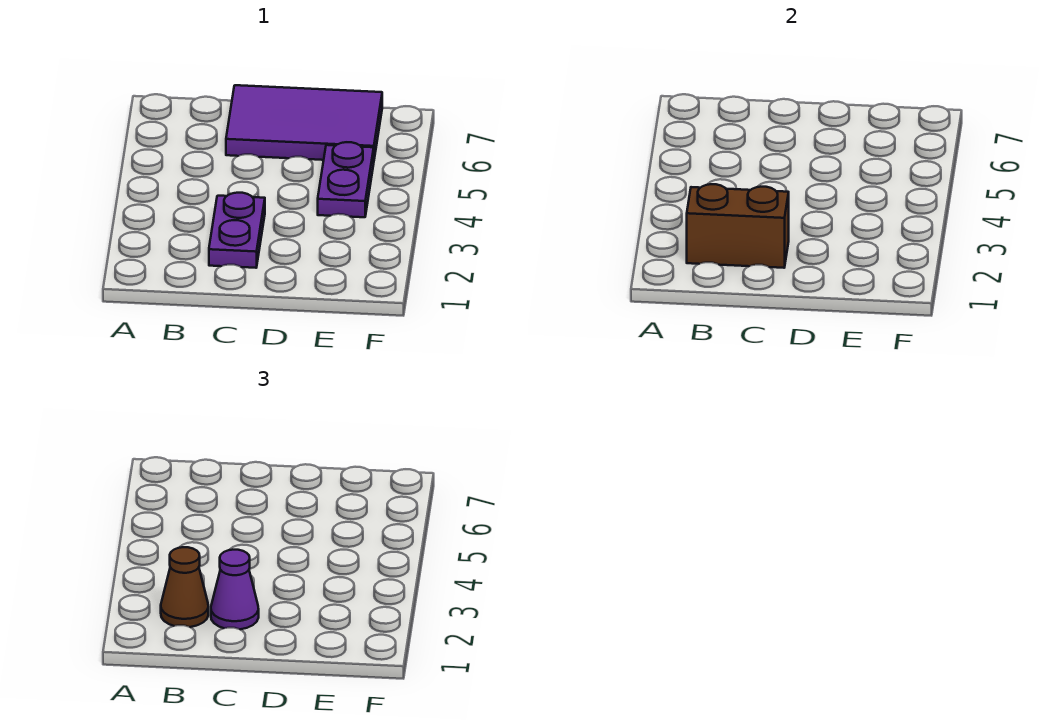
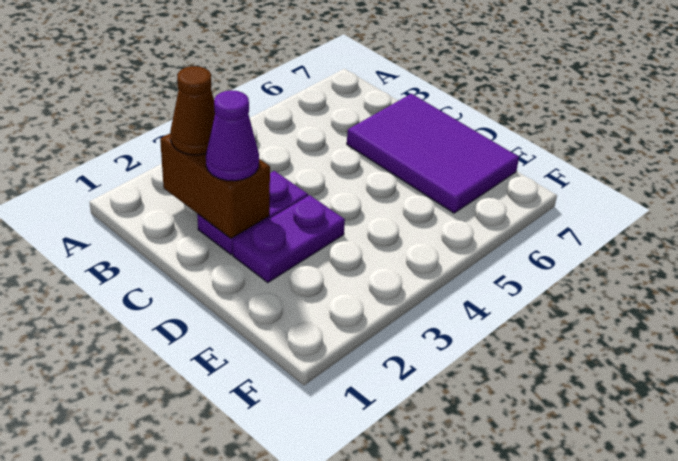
purple plate E4:E5 level 1 -> purple plate D2:D3 level 1

